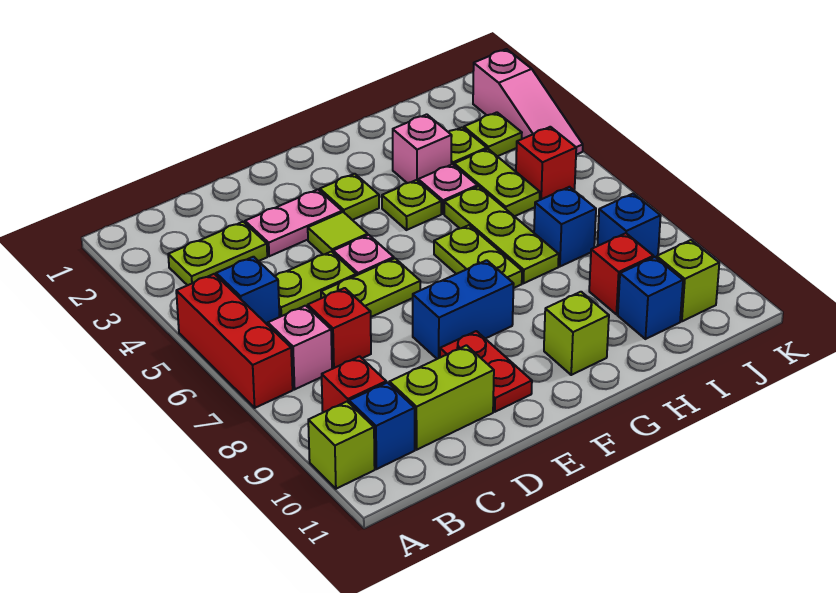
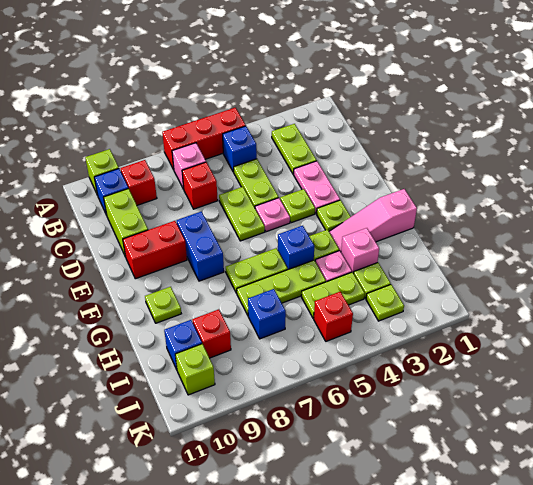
lime tile E4 level 1 -> lime plate E4 level 1
red plate E9:E10 level 1 -> red brick E9:E10 level 1
lime brick G10 level 1 -> lime plate G10 level 1
blue brick J8 level 1 -> blue brick G5 level 1
pink slope K2:K4 level 1 top 2 -> pink slope G1:G3 level 1 top 1

